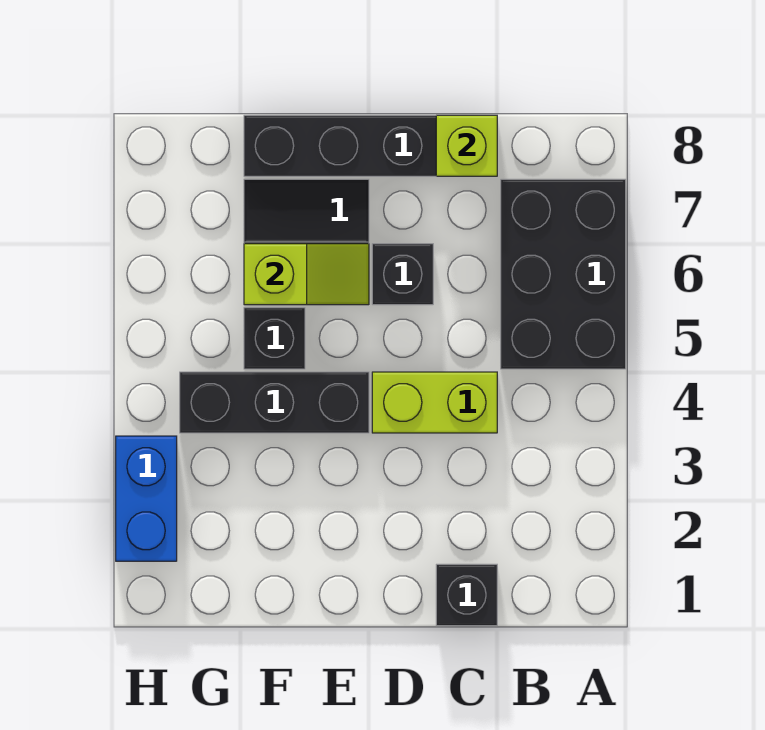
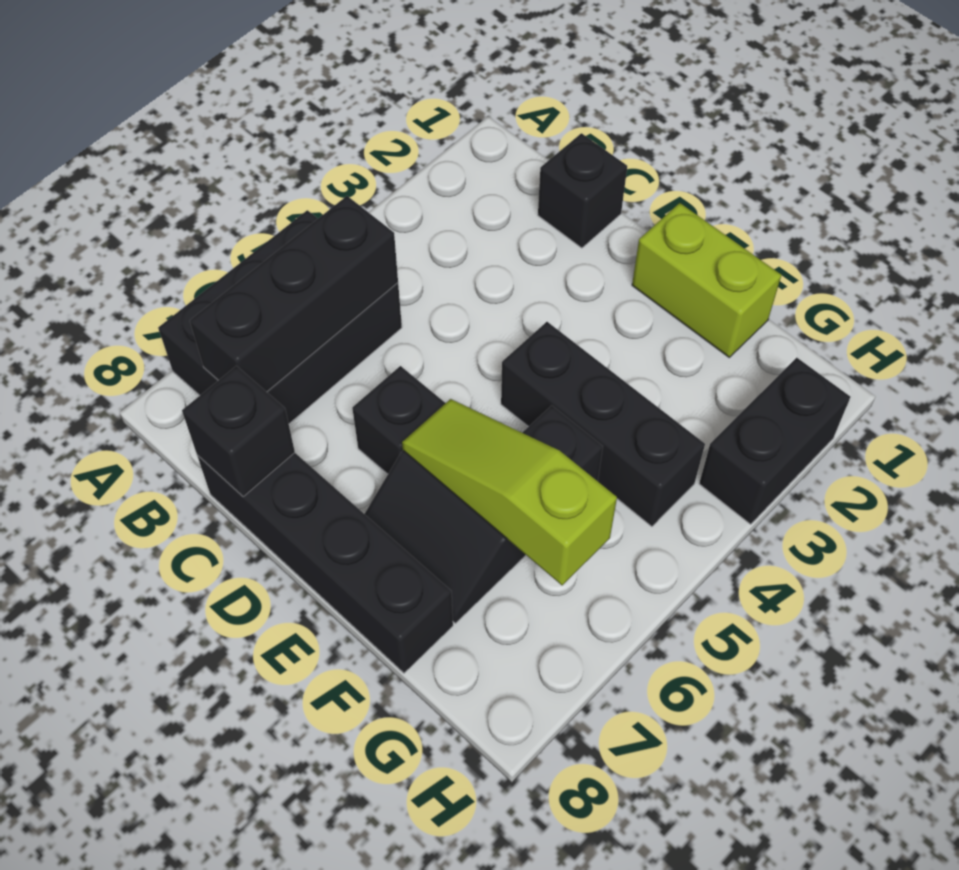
none -> black brick B5:B7 level 2
lime brick C4:D4 level 1 -> lime brick E1:F1 level 1
lime brick C8 level 2 -> black brick C8 level 2
lime slope E6:F6 level 2 top F -> lime slope E6:G6 level 2 top G
blue brick H2:H3 level 1 -> black brick H2:H3 level 1

